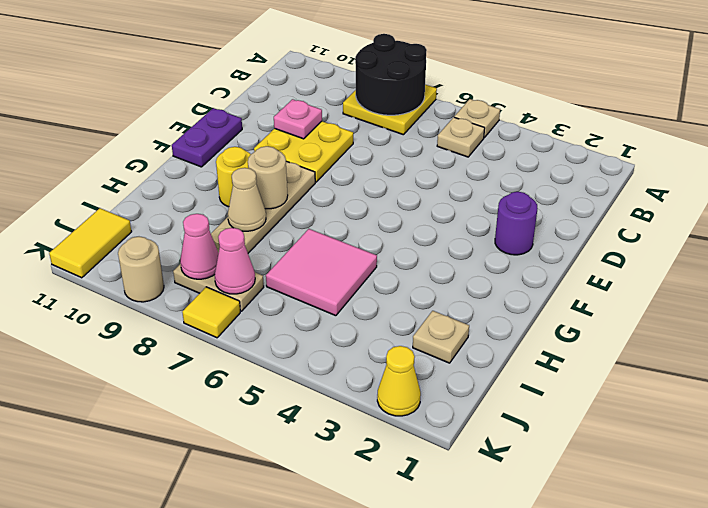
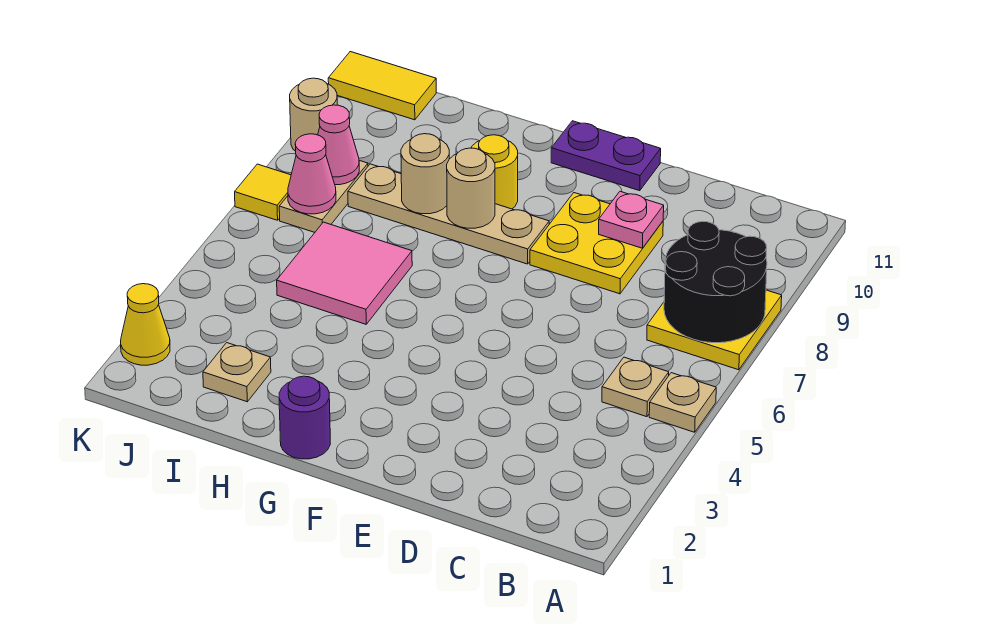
purple round brick E2 level 1 -> purple round brick G1 level 1
tan cone H8 level 2 -> tan round brick H8 level 2

